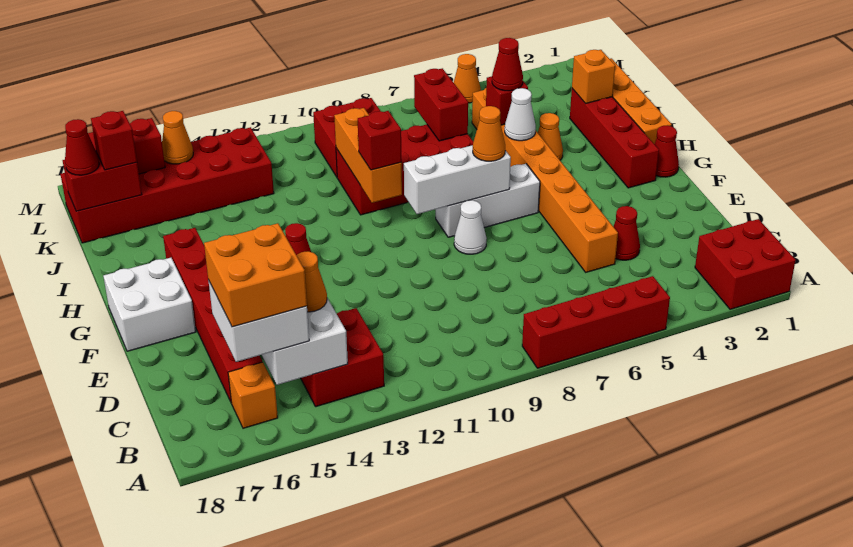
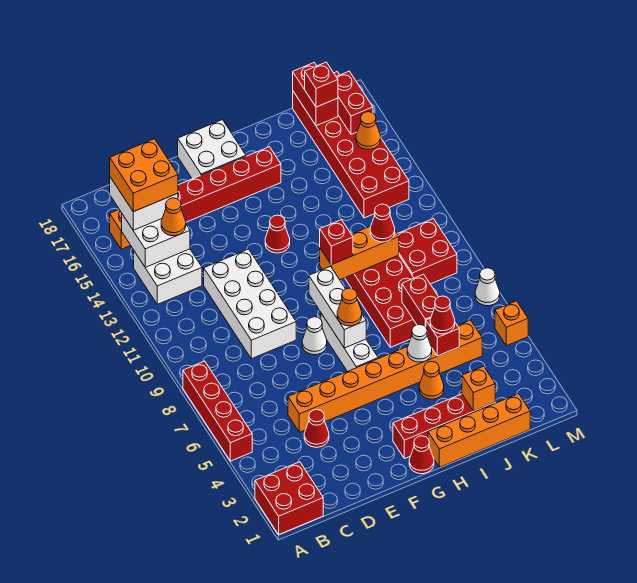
red brick B13:C14 level 1 -> white brick B13:C14 level 1
none -> white brick D9:E12 level 1
red brick J7:K7 level 2 -> red brick J6:J7 level 2
red cone K18 level 3 -> red cone J10 level 3
orange cone M5 level 1 -> orange brick M5 level 1
none -> white cone M7 level 1

